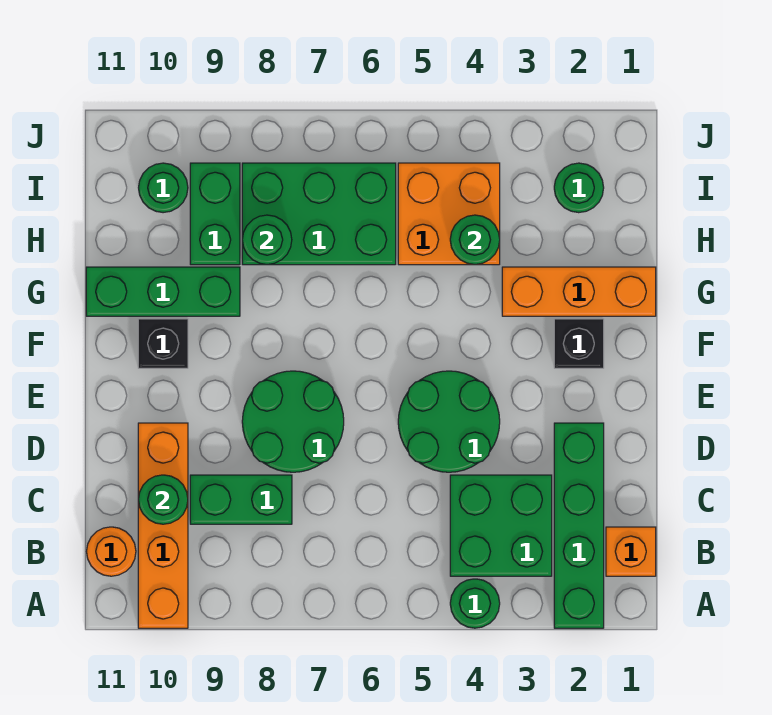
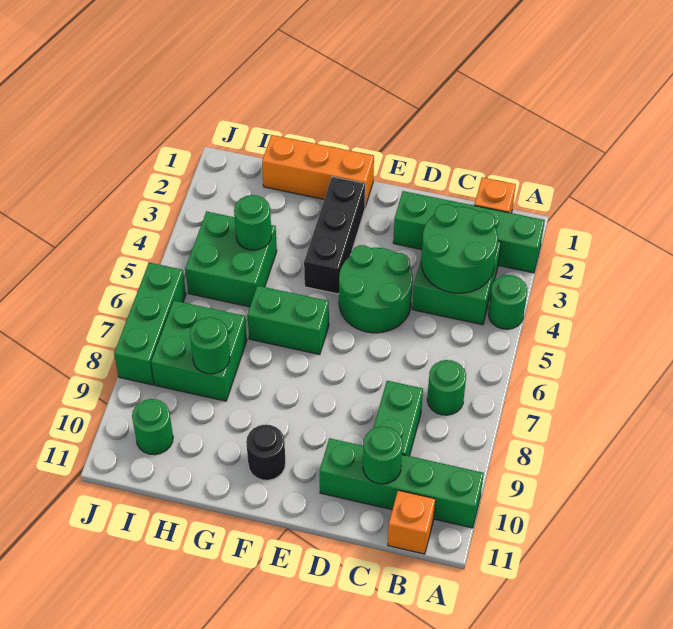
orange brick A10:D10 level 1 -> green brick A10:D10 level 1
orange round brick B11 level 1 -> orange brick B11 level 1
green round brick D7:E8 level 1 -> green round brick B3:C4 level 2
black brick F2 level 1 -> black brick F2:F4 level 1
black brick F10 level 1 -> black round brick F10 level 1
orange brick G1:G3 level 1 -> orange brick F1:H1 level 1
green brick G9:G11 level 1 -> green brick J6:J8 level 1
orange brick H4:I5 level 1 -> green brick H4:I5 level 1
green brick H6:I8 level 1 -> green brick H7:I8 level 1
green brick H9:I9 level 1 -> green brick F6:G6 level 1
green round brick I2 level 1 -> green round brick B7 level 1

